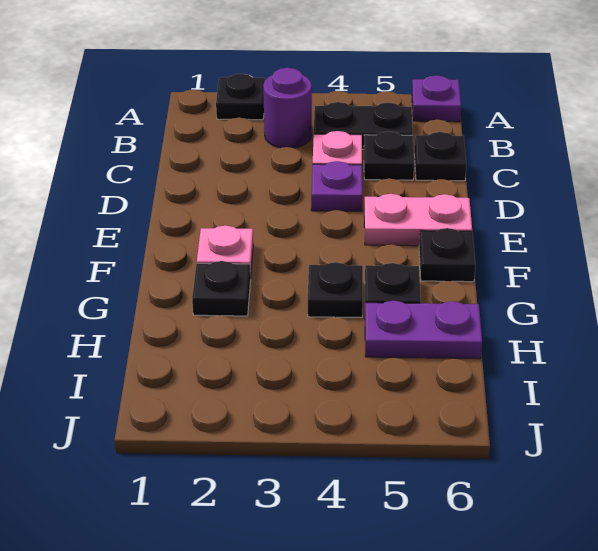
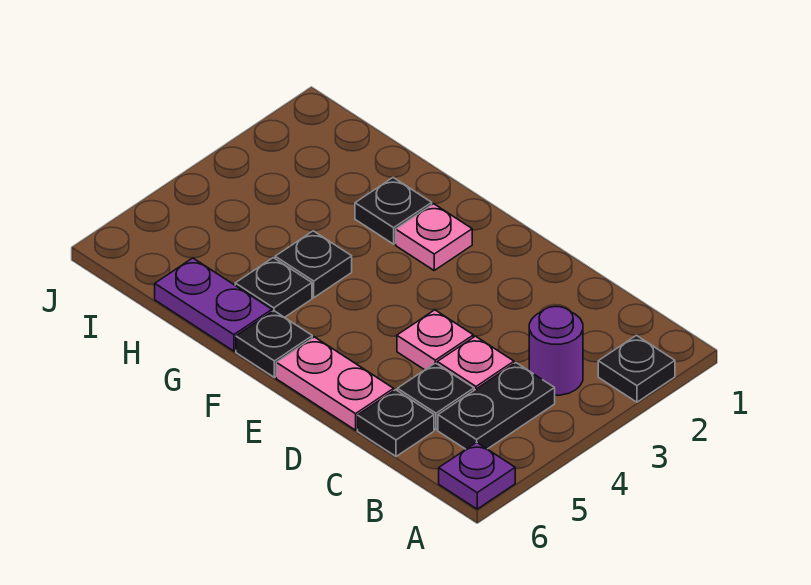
purple plate D4 level 1 -> pink plate D4 level 1
pink plate E5:E6 level 1 -> pink plate D6:E6 level 1
purple plate H5:H6 level 1 -> purple plate G6:H6 level 1

